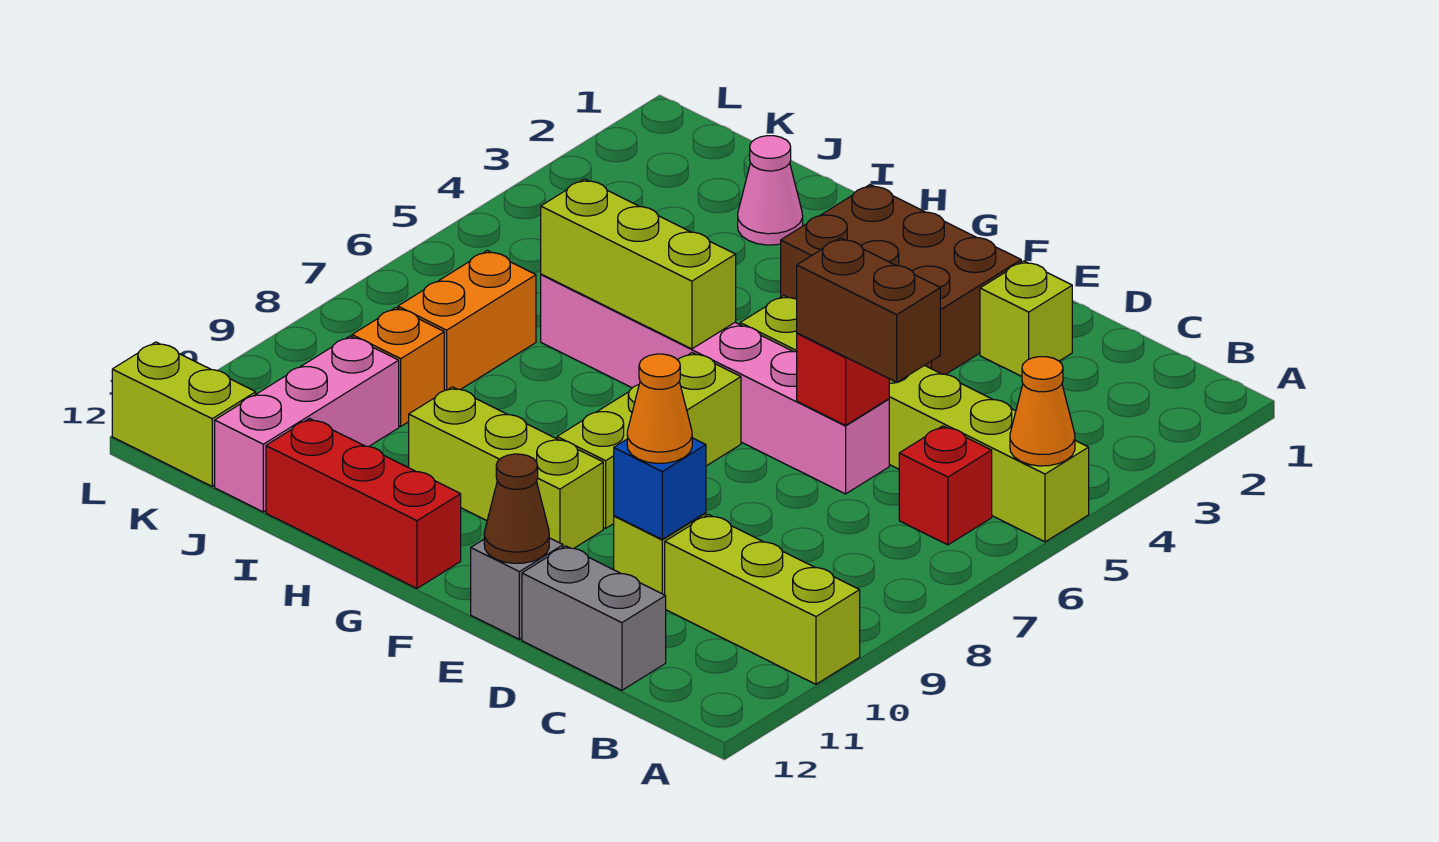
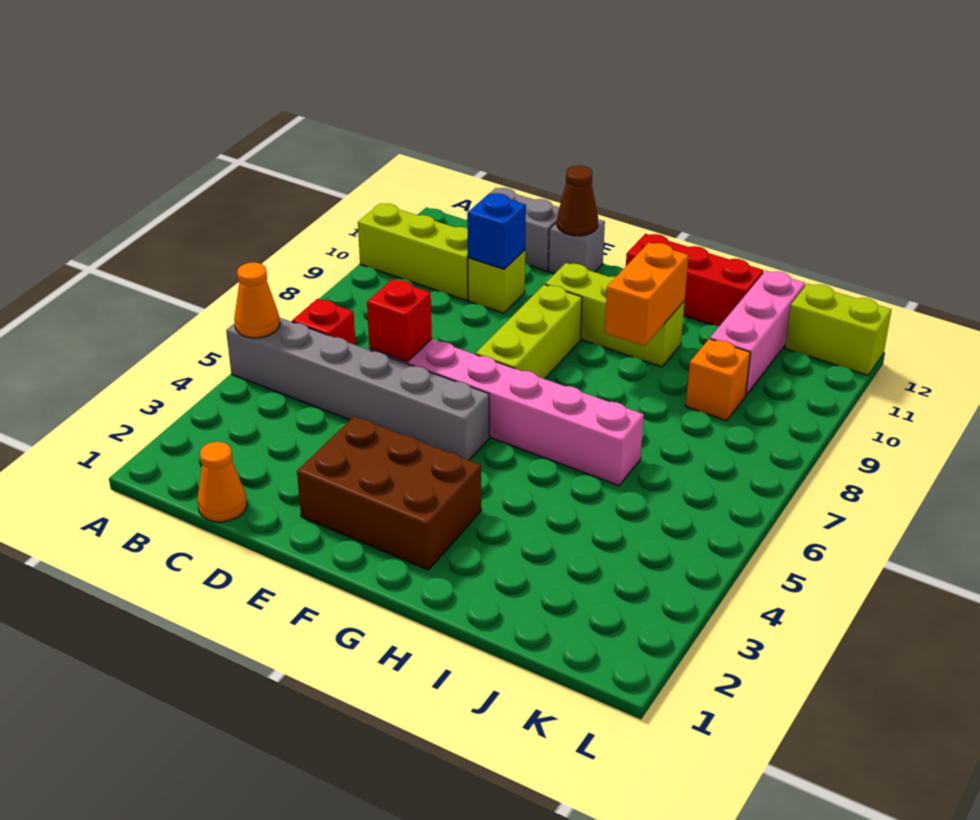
lime brick A5:F5 level 1 -> grey brick A5:F5 level 1
brown brick C6:D6 level 3 -> none
lime brick D2 level 1 -> none
orange cone D10 level 3 -> orange cone C1 level 1
lime brick G6:I6 level 2 -> none
pink cone I2 level 1 -> none
orange brick J7:J8 level 1 -> orange brick H9:H10 level 2

